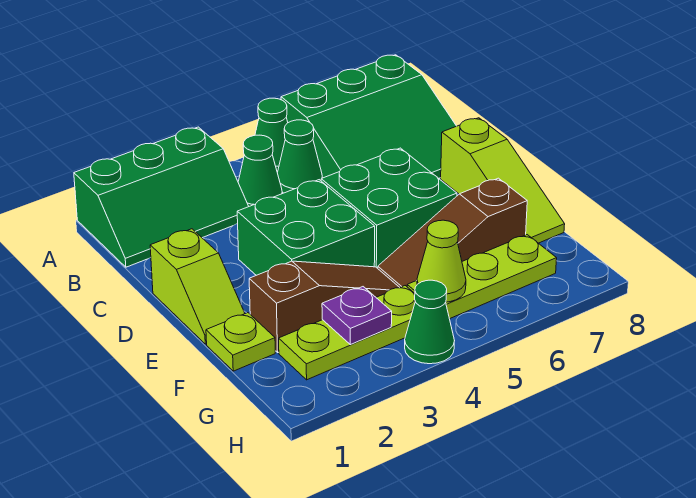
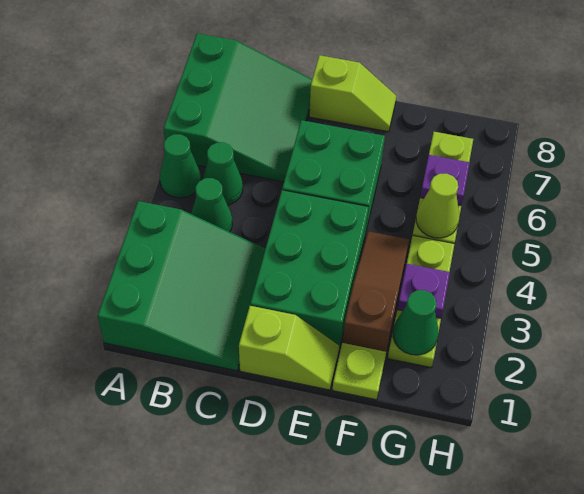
green slope A1:B3 level 1 top A -> green slope A1:C3 level 1 top A
green brick D3:E4 level 1 -> green brick D2:E4 level 1
lime slope D8:F8 level 1 top D -> lime slope D8:E8 level 1 top D
brown slope F5:F7 level 1 top 7 -> none
none -> purple plate G6 level 2
green cone H4 level 1 -> green cone G2 level 2

